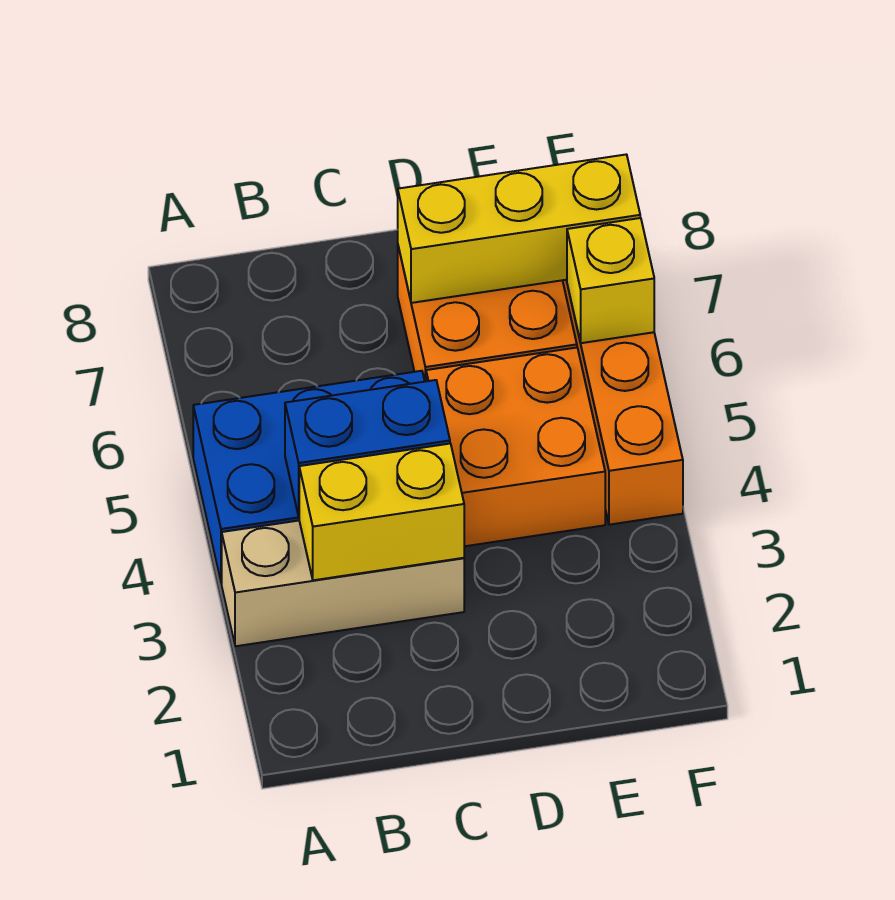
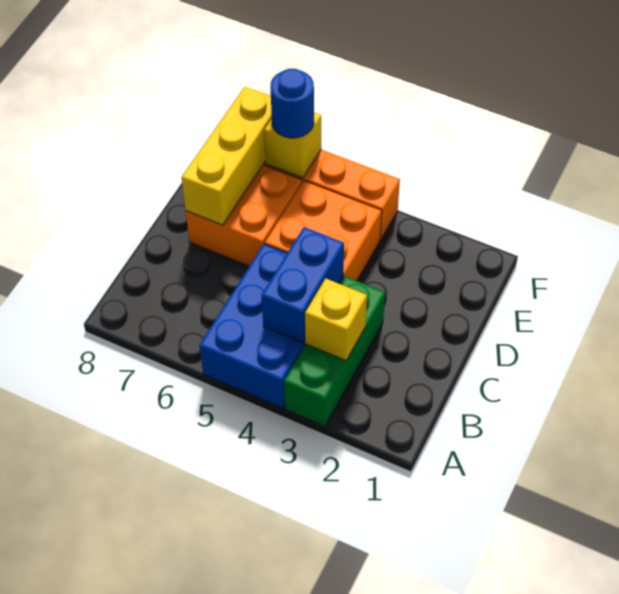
tan brick A3:C3 level 1 -> green brick A3:C3 level 1
yellow brick B3:C3 level 2 -> yellow brick B3 level 2
none -> blue round brick F6 level 3

